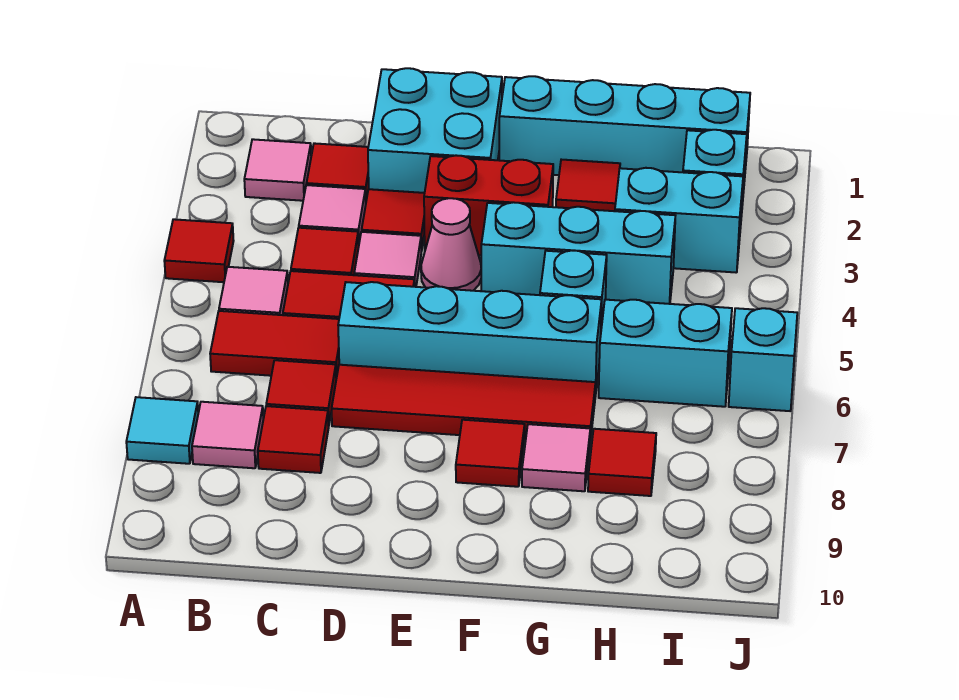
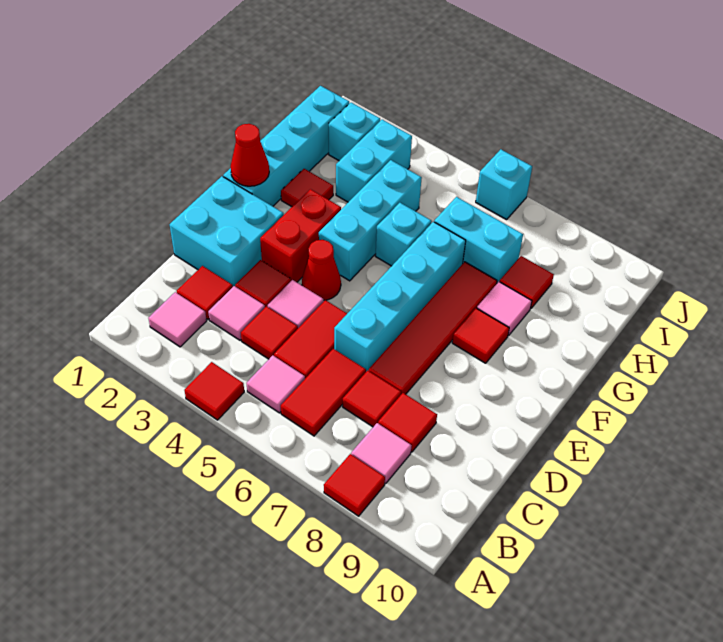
cyan tile A8 level 1 -> red tile A8 level 1
pink cone E4 level 1 -> red cone E4 level 1
none -> red cone F1 level 2
cyan brick H6:I6 level 1 -> cyan brick H6:H7 level 1

